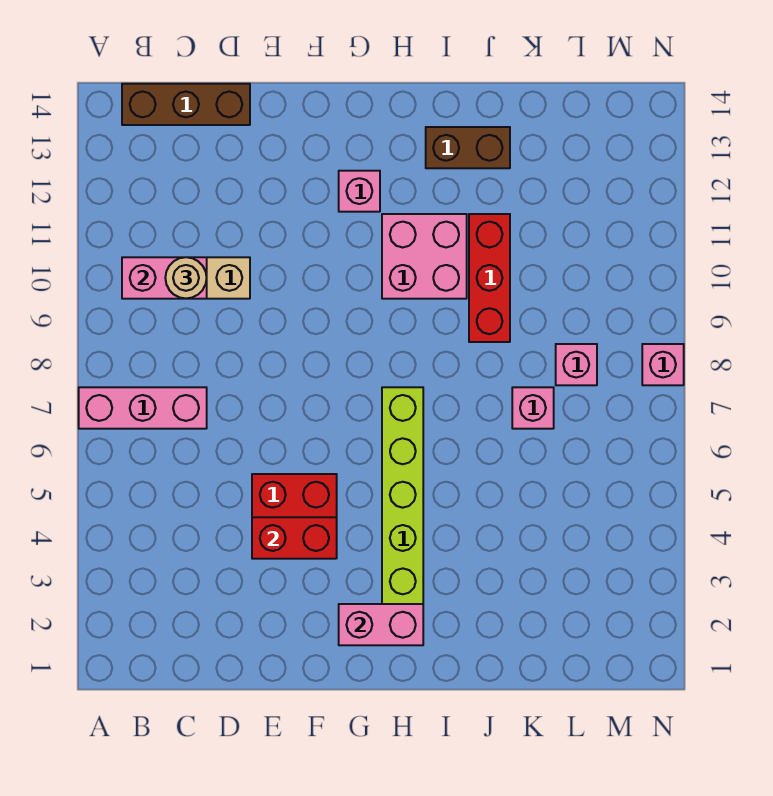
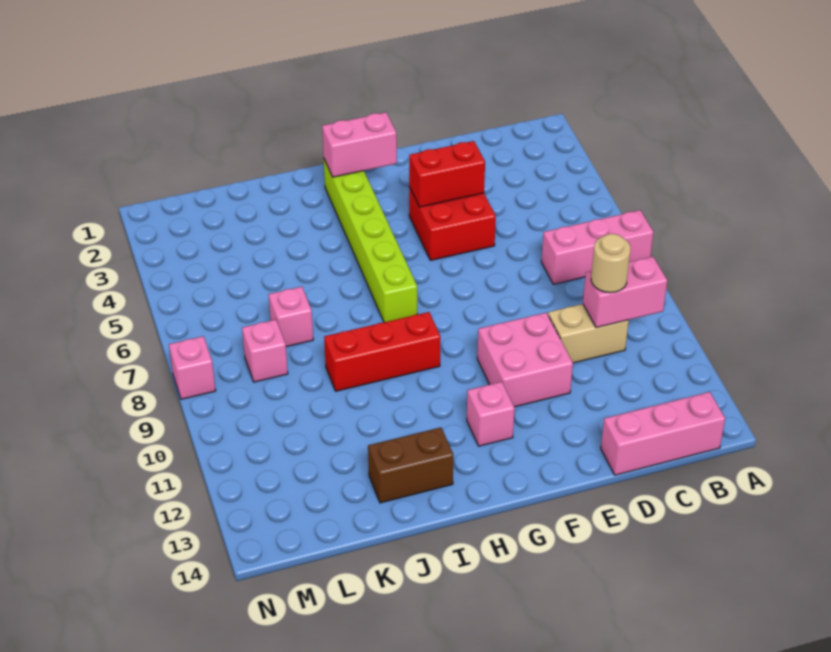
brown brick B14:D14 level 1 -> pink brick B14:D14 level 1
pink brick H10:I11 level 1 -> pink brick E10:F11 level 1
red brick J9:J11 level 1 -> red brick H9:J9 level 1

